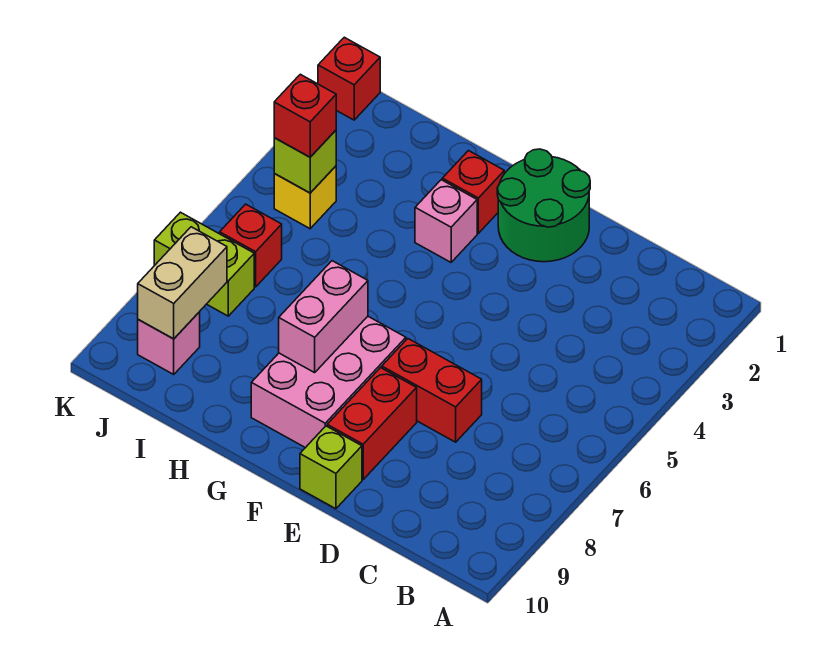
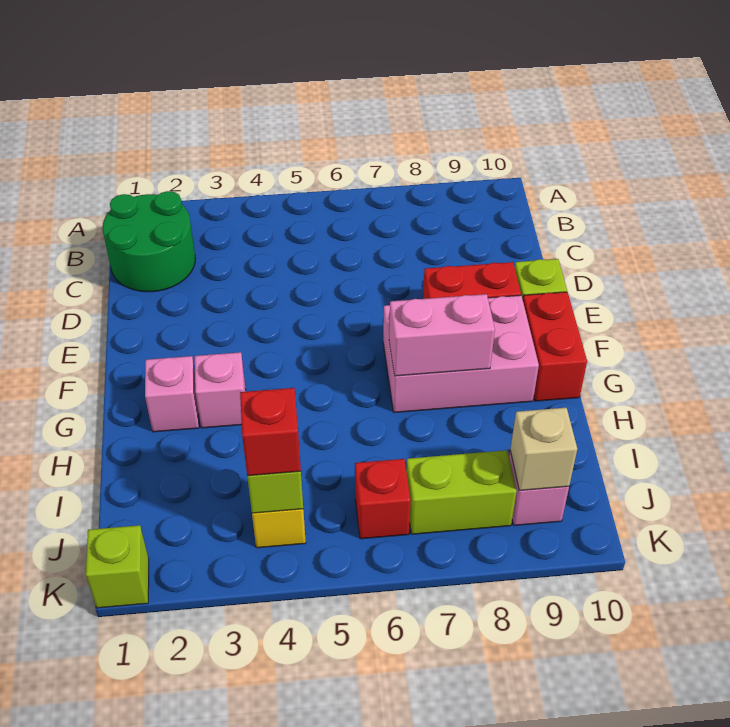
red brick D7:E7 level 1 -> red brick F10:G10 level 1
green round brick E1:F2 level 1 -> green round brick B1:C2 level 1
red brick G2 level 1 -> pink brick G2 level 1
lime brick J7:K7 level 1 -> lime brick J7:J8 level 1
tan brick J8:J9 level 2 -> tan brick J9 level 2
red brick K1 level 1 -> lime brick K1 level 1

